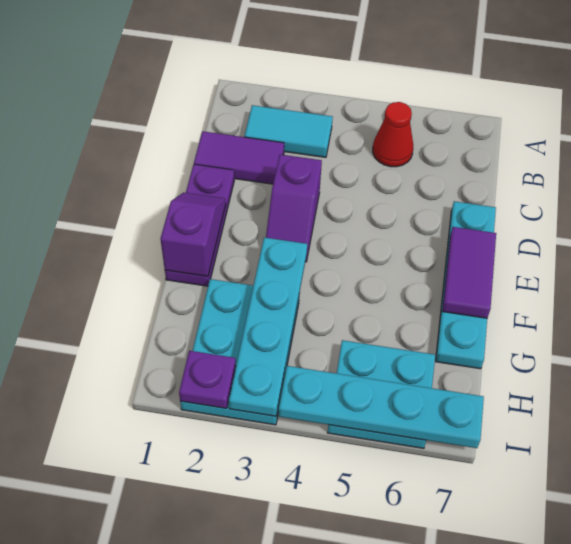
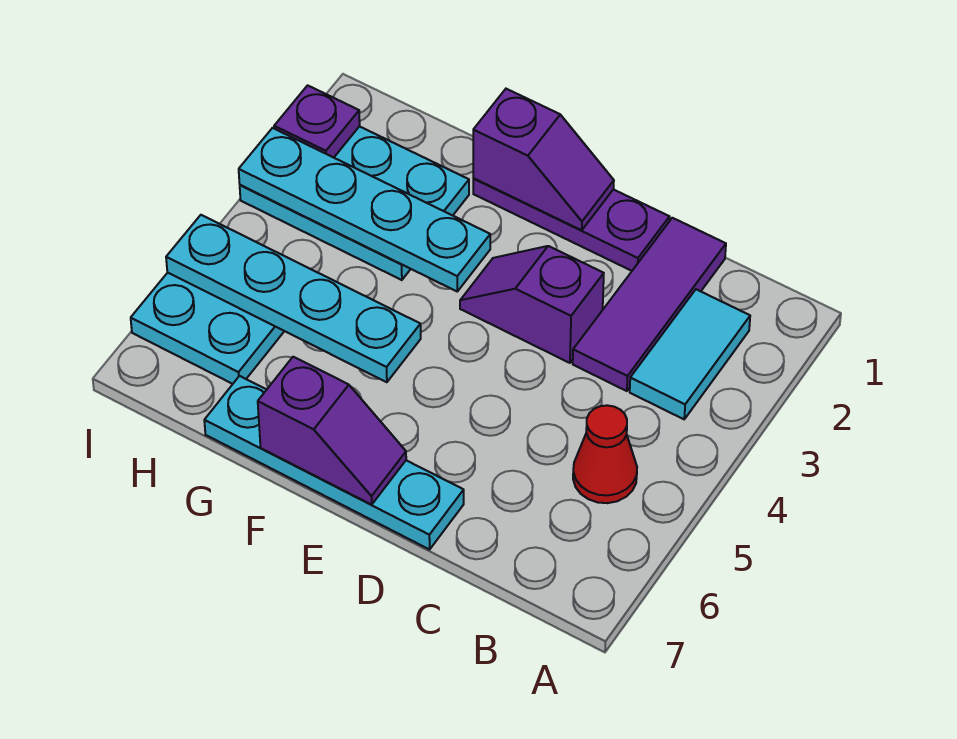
purple tile C1:C2 level 1 -> purple tile C1:C3 level 1
purple tile E7:F7 level 2 -> purple slope E7:F7 level 2 top F
cyan plate I4:I7 level 2 -> cyan plate F5:I5 level 2

